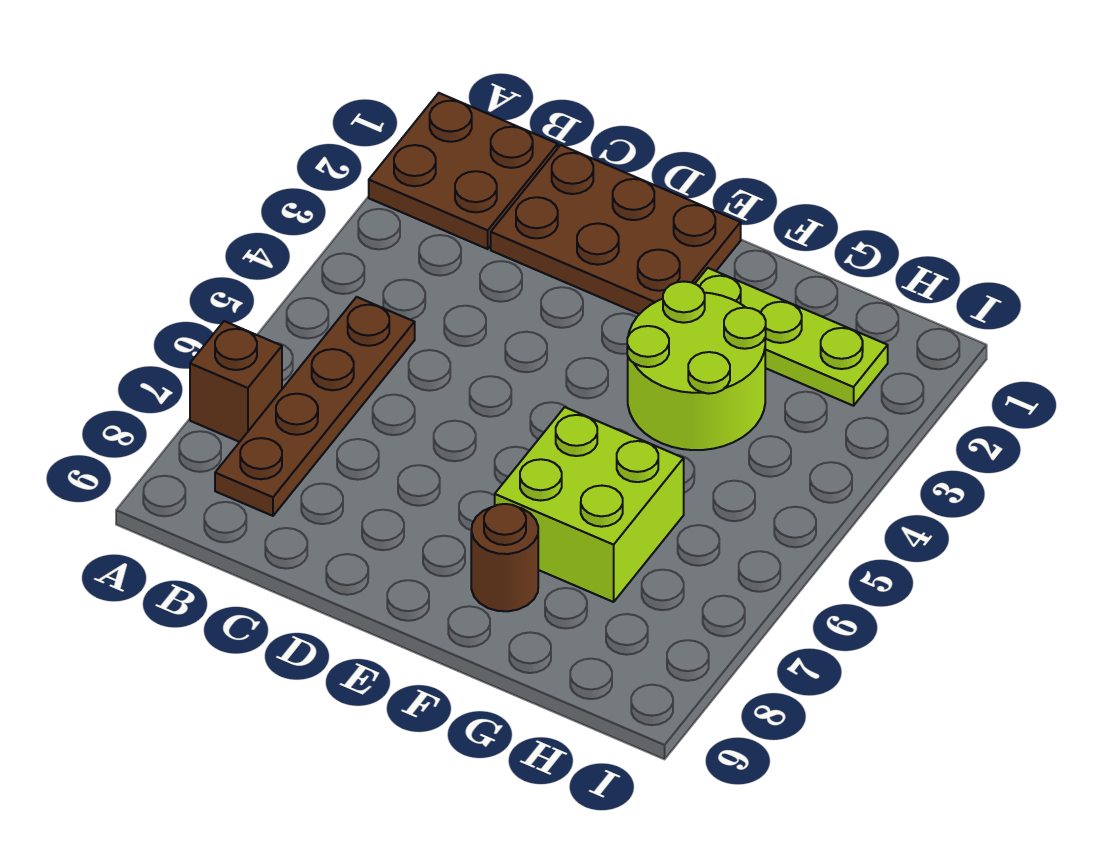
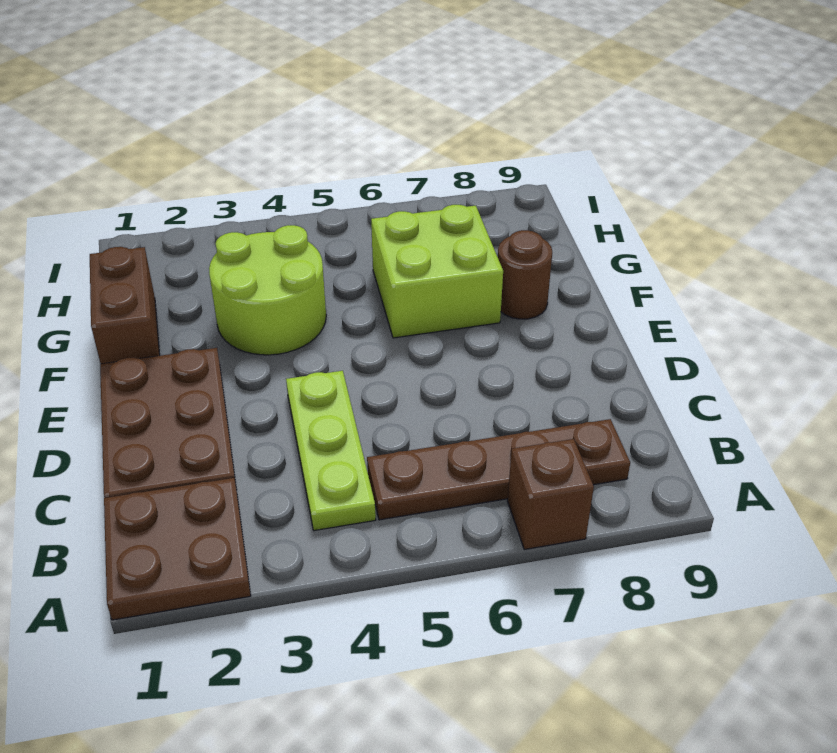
none -> brown brick F1:G1 level 1
lime plate F2:H2 level 1 -> lime plate B4:D4 level 1

